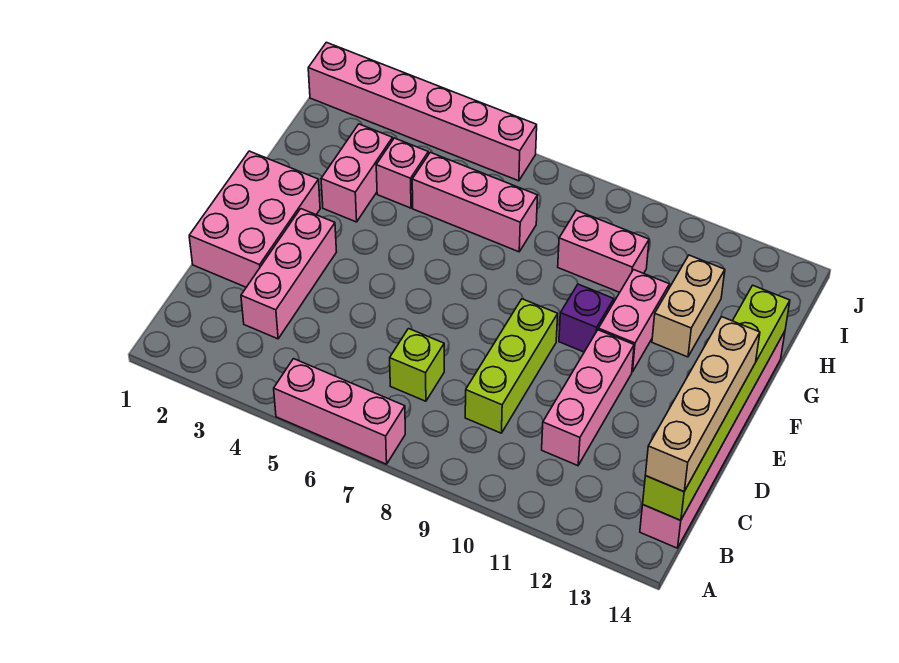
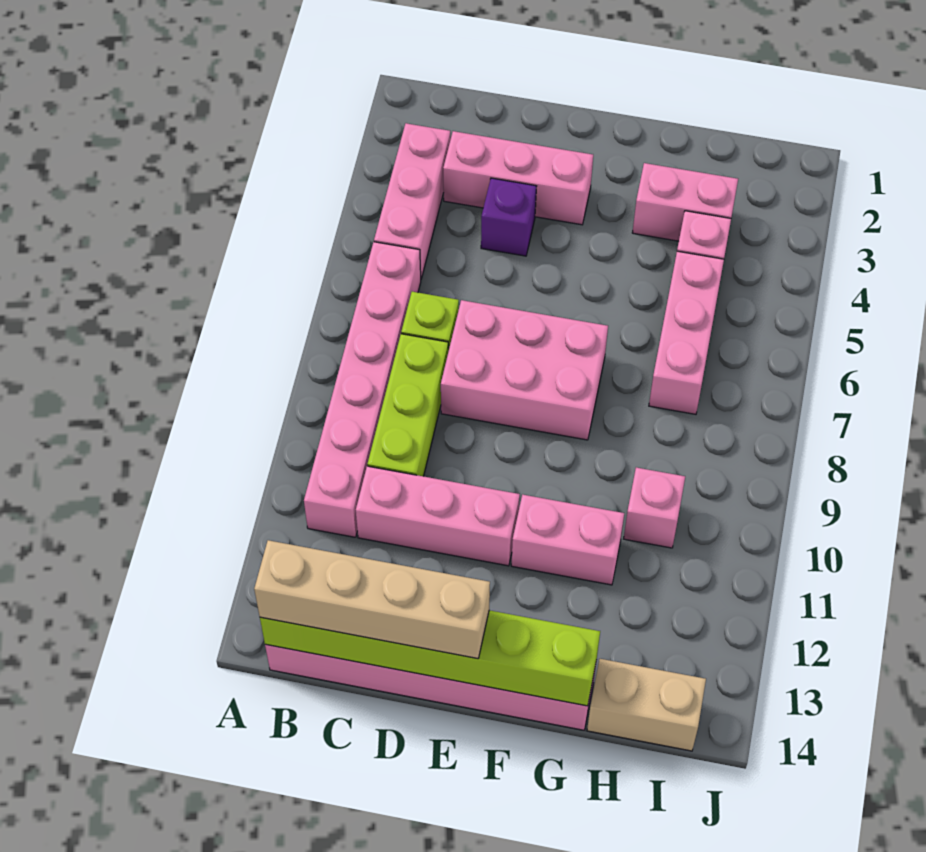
pink brick A5:A7 level 1 -> pink brick B3:B5 level 1
lime brick C9:E9 level 1 -> lime brick C8:C10 level 1
pink brick D1:F2 level 1 -> pink brick D7:F8 level 1
purple brick F10 level 1 -> purple brick D4 level 1
tan brick G12:H12 level 1 -> tan brick H14:I14 level 1
pink brick H9:H10 level 1 -> pink brick H10 level 1
pink brick J1:J6 level 1 -> pink brick B6:B11 level 1

